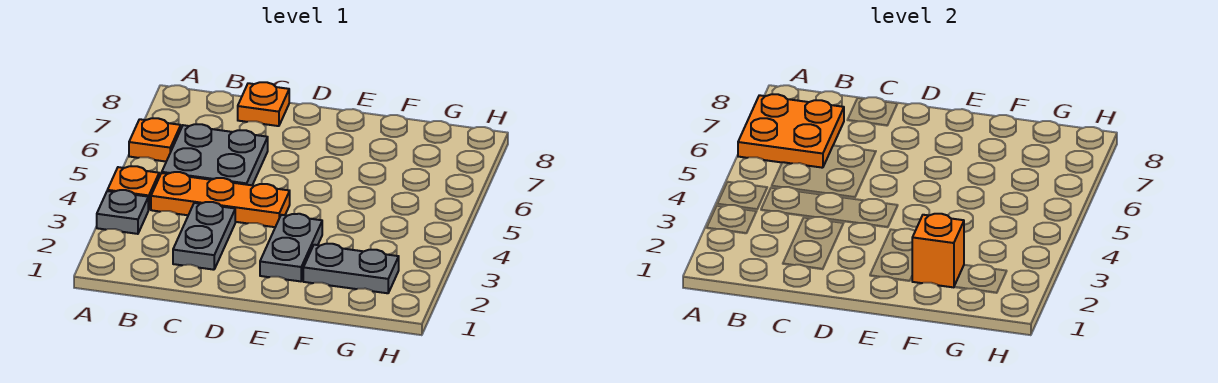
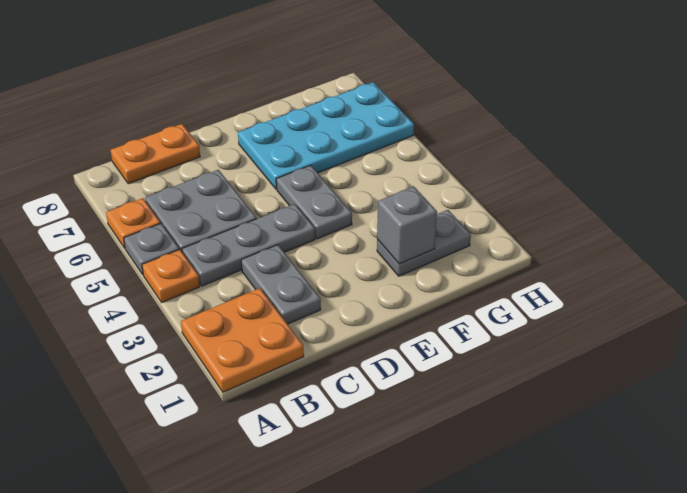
grey plate A3 level 1 -> grey plate A5 level 1
orange plate A6:B7 level 2 -> orange plate A1:B2 level 1
orange plate B4:D4 level 1 -> grey plate B4:D4 level 1
orange plate C8 level 1 -> orange plate B8:C8 level 1
grey plate E2:E3 level 1 -> grey plate E4:E5 level 1
none -> cyan plate E6:H7 level 1
orange brick F2 level 2 -> grey brick F2 level 2

